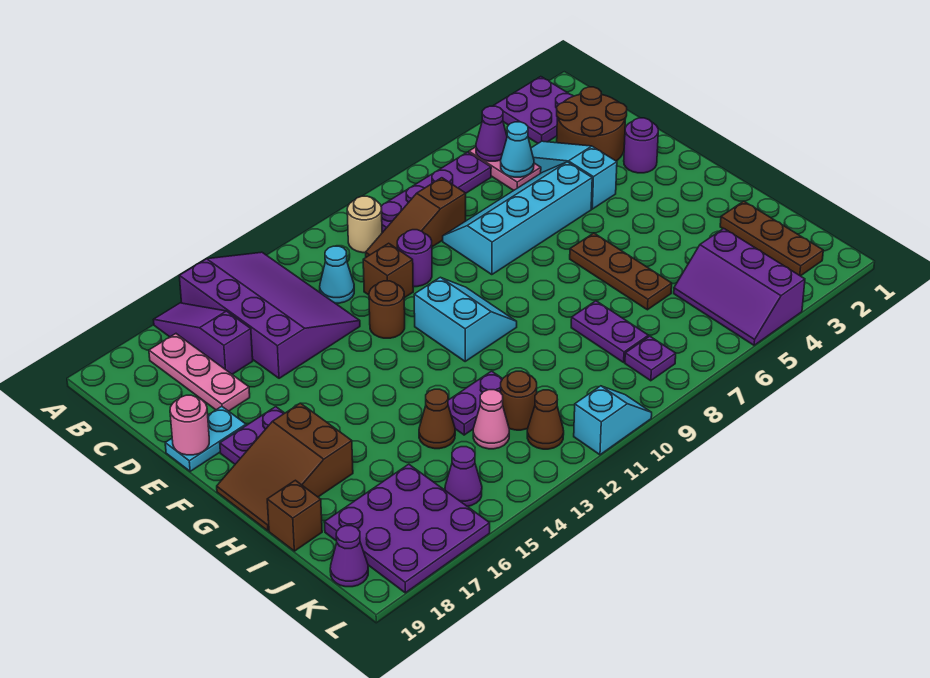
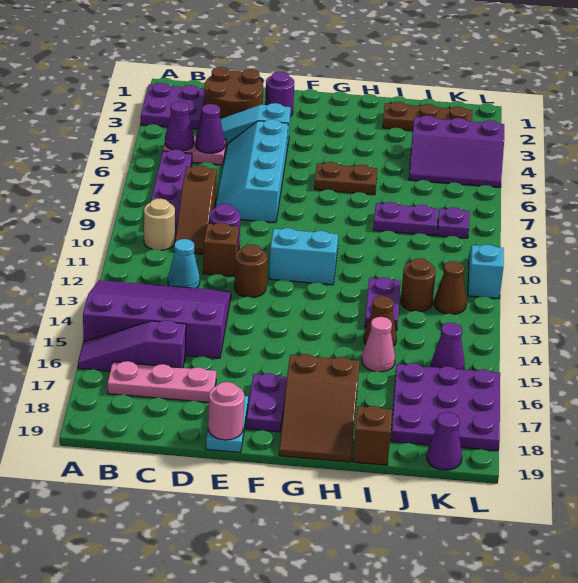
cyan cone C5 level 2 -> purple cone C5 level 2
brown plate G6:I6 level 1 -> brown plate G6:H6 level 1
pink cone J13 level 1 -> pink cone I15 level 1

